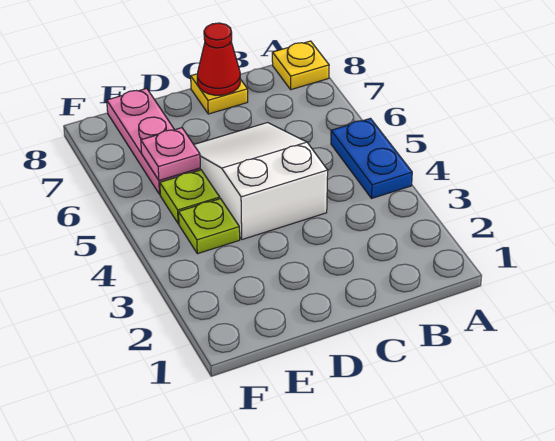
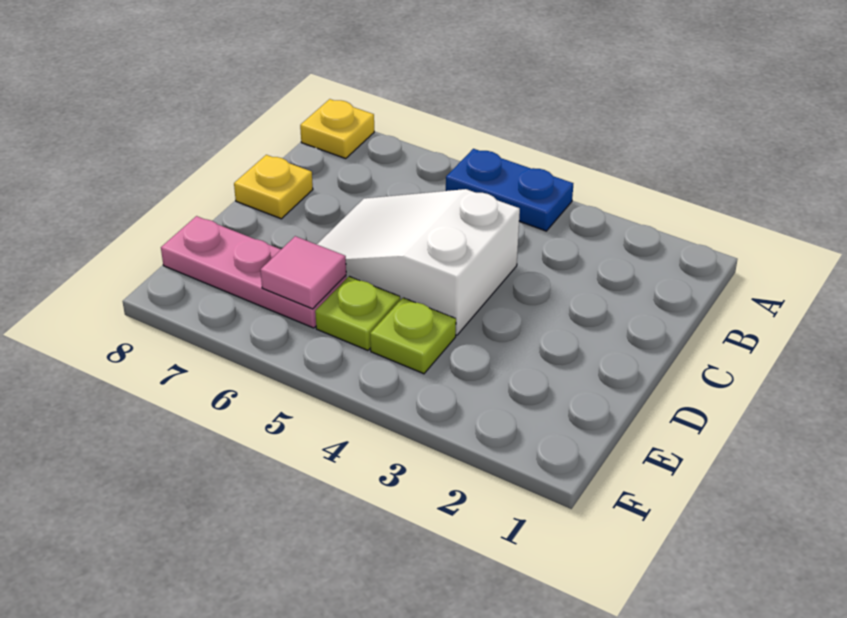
red cone C8 level 2 -> none
pink plate E6 level 2 -> pink tile E6 level 2

